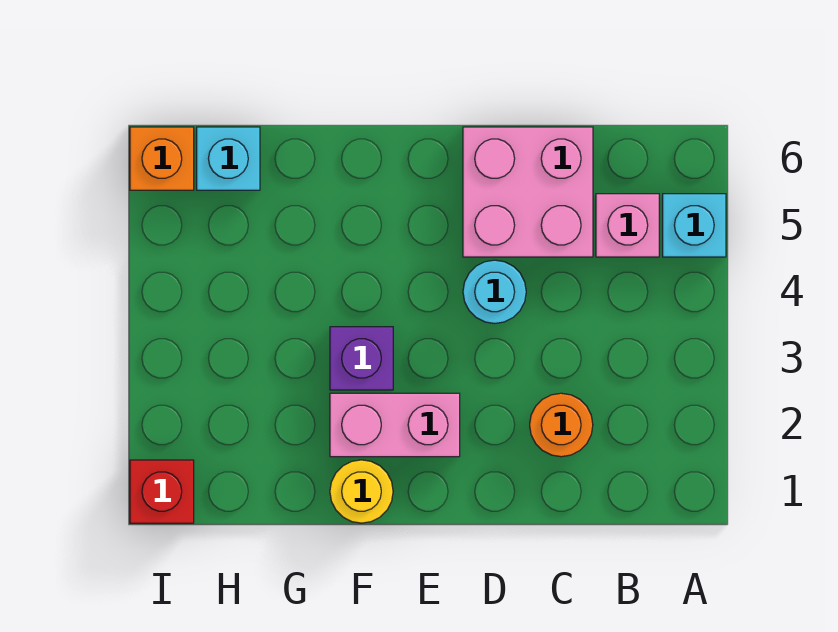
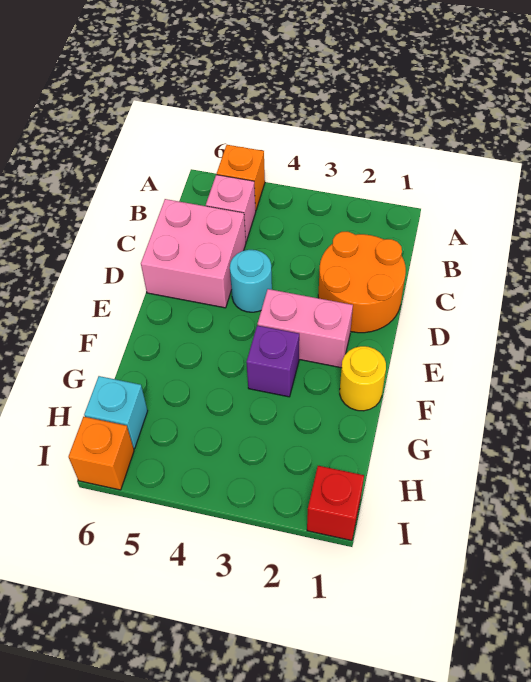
cyan brick A5 level 1 -> orange brick A5 level 1
orange round brick C2 level 1 -> orange round brick C1:D2 level 1
pink brick E2:F2 level 1 -> pink brick E2:E3 level 1

